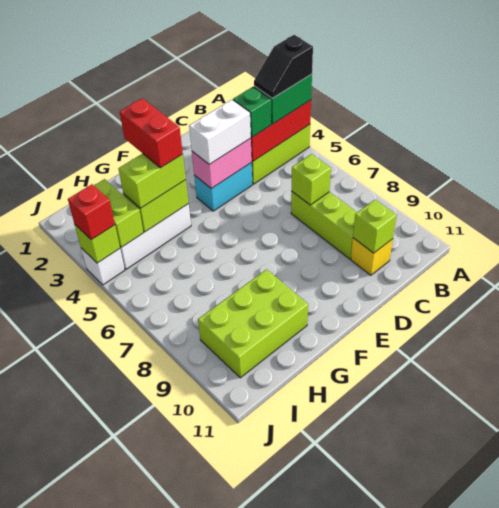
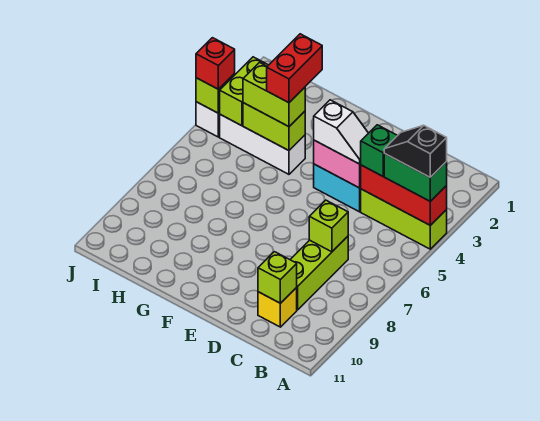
white brick D4:E4 level 3 -> white slope D4:E4 level 3 top E
lime brick G9:I10 level 1 -> none

